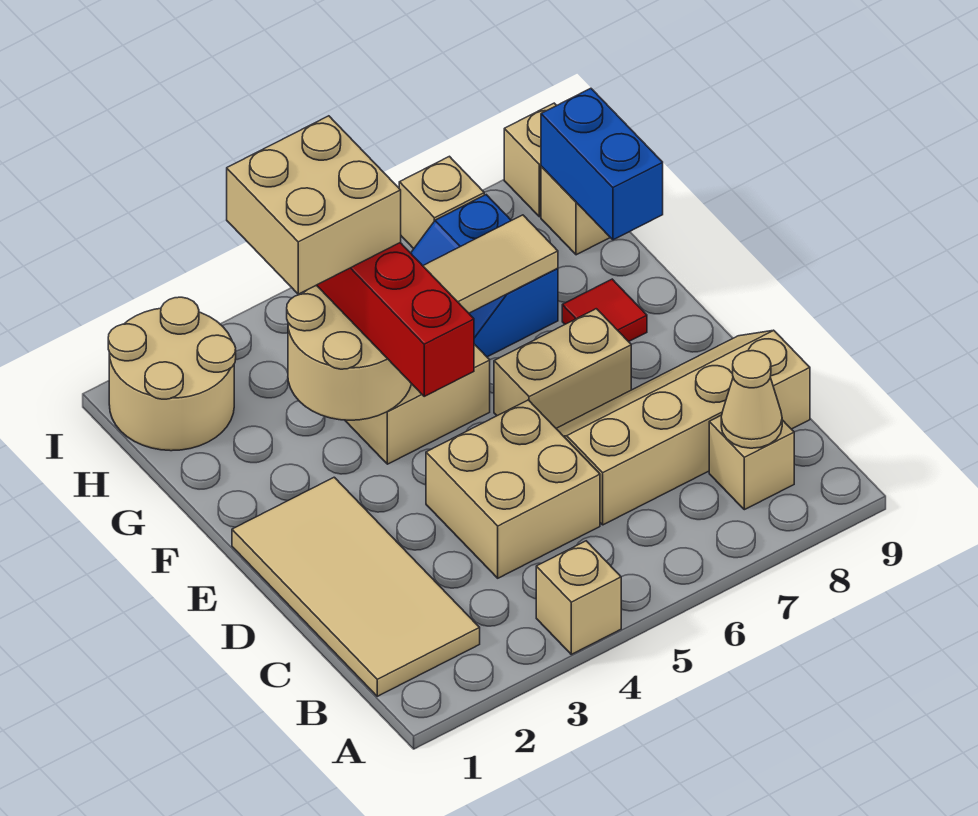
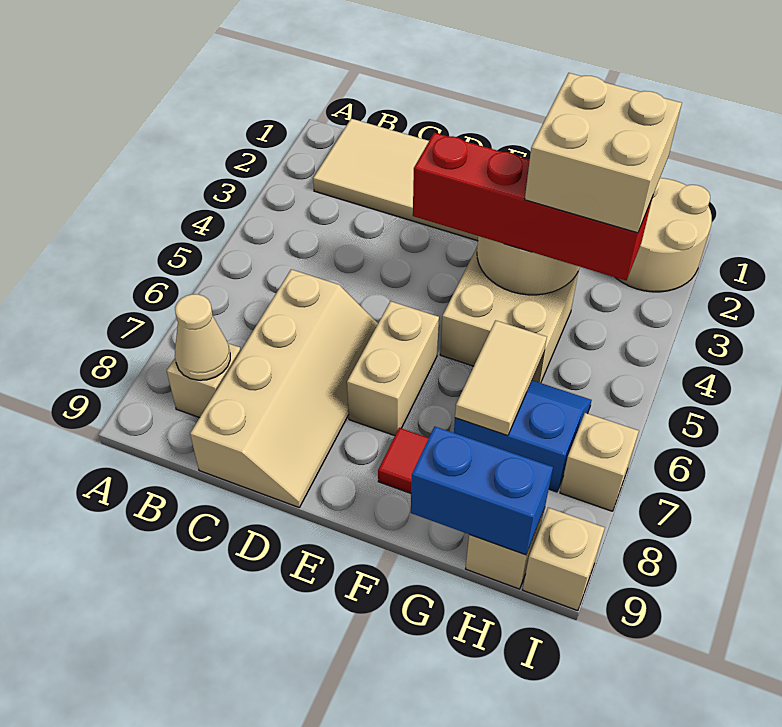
tan brick A4 level 1 -> none
tan brick C4:D5 level 1 -> none

